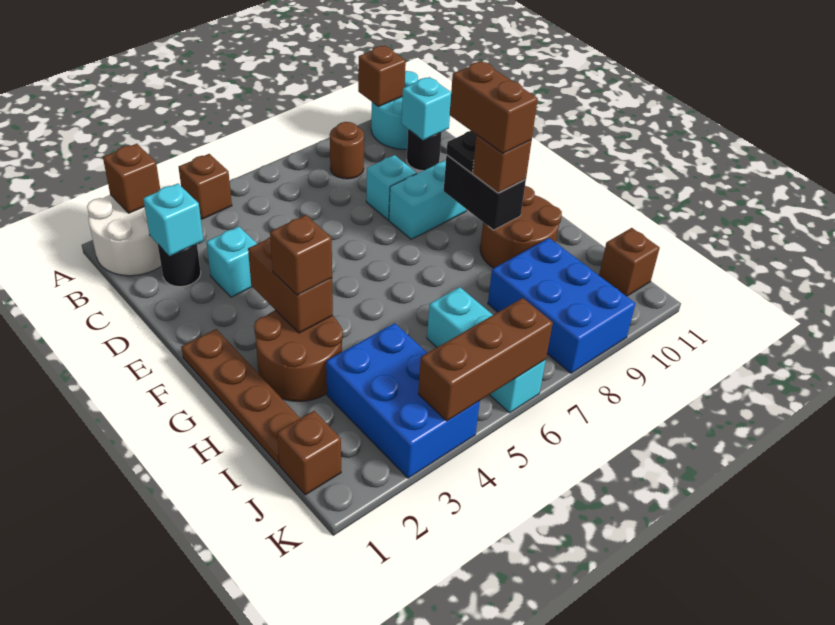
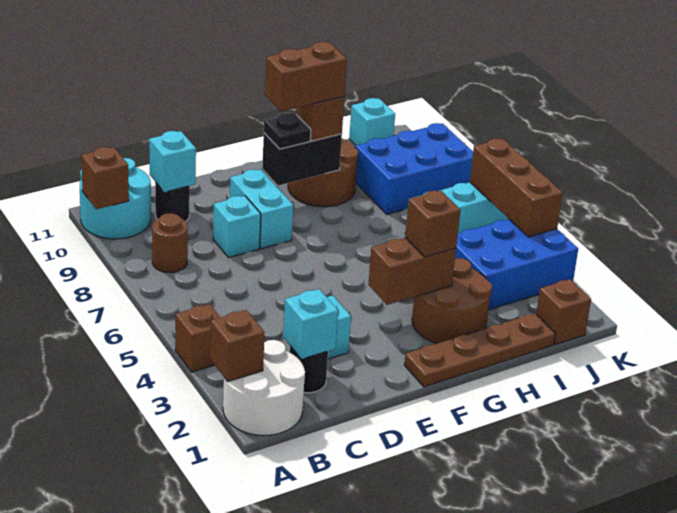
brown brick J11 level 1 -> cyan brick J11 level 1

